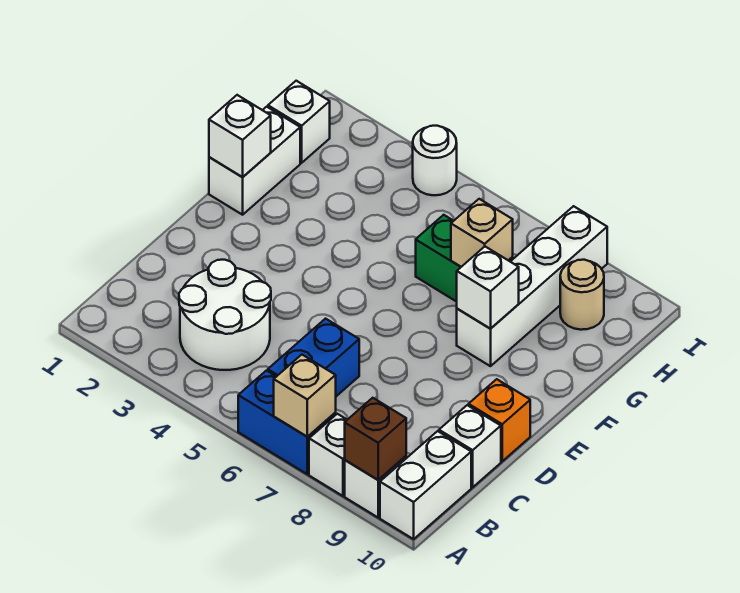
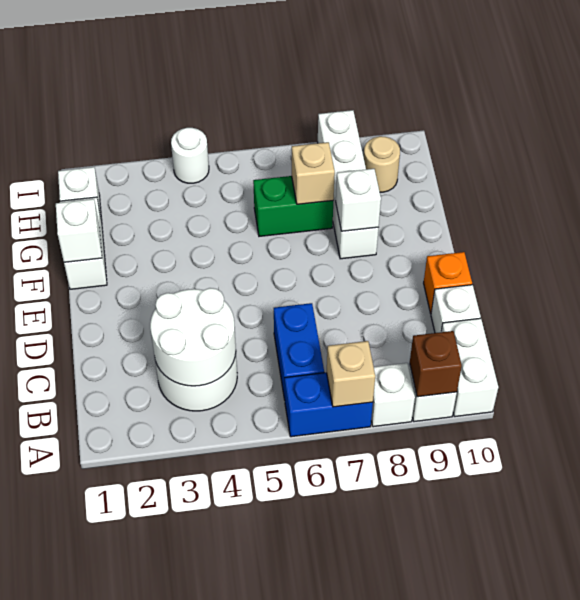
none -> white round brick B3:C4 level 2

